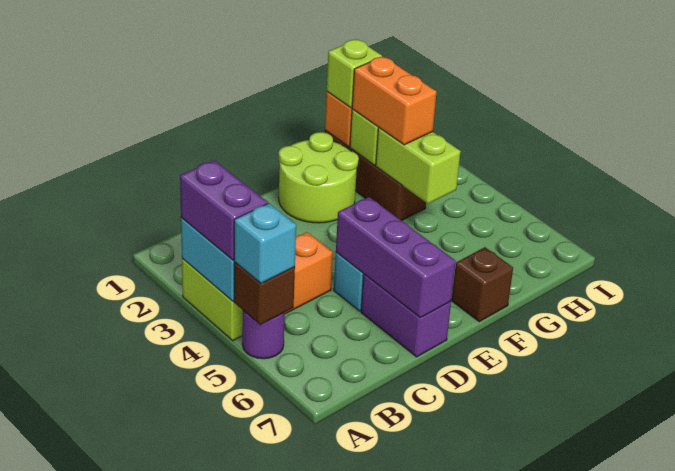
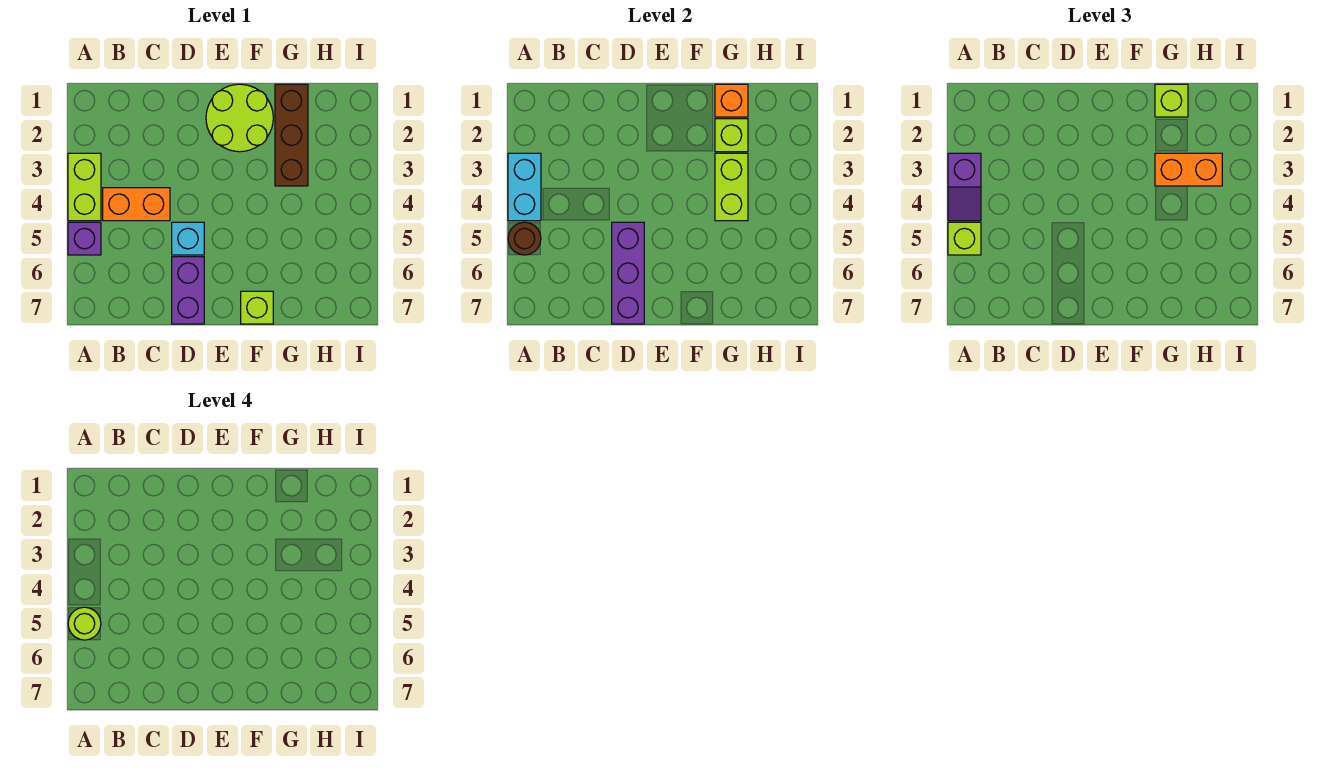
purple brick A3:A4 level 3 -> purple slope A3:A4 level 3 top 3
purple round brick A5 level 1 -> purple brick A5 level 1
brown brick A5 level 2 -> brown round brick A5 level 2
cyan brick A5 level 3 -> lime brick A5 level 3
none -> lime round brick A5 level 4
brown brick F7 level 1 -> lime brick F7 level 1
orange brick G2:G3 level 3 -> orange brick G3:H3 level 3

